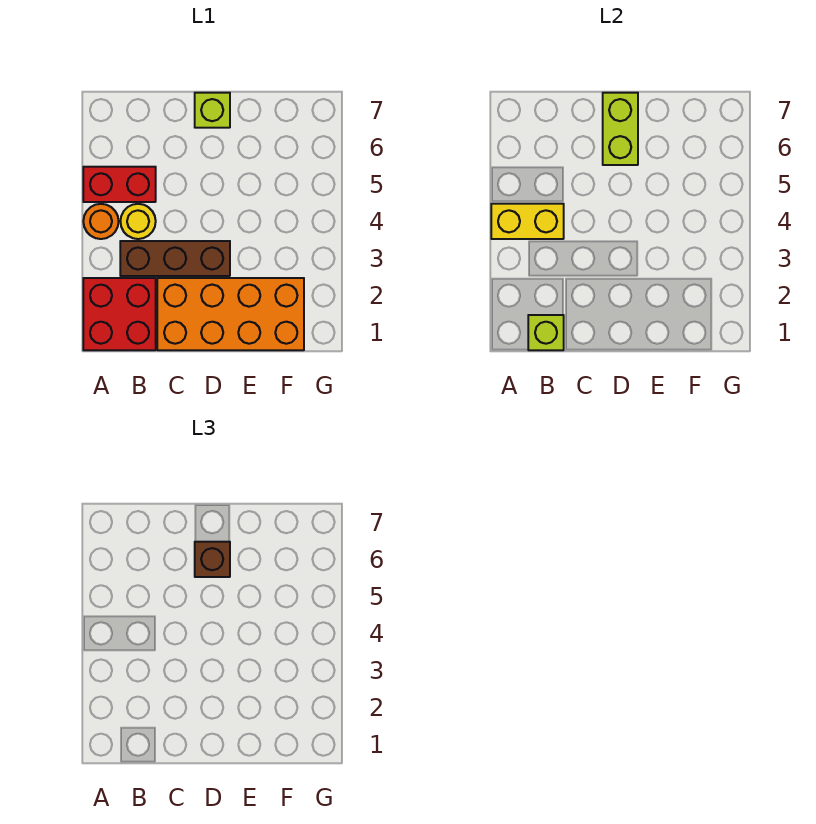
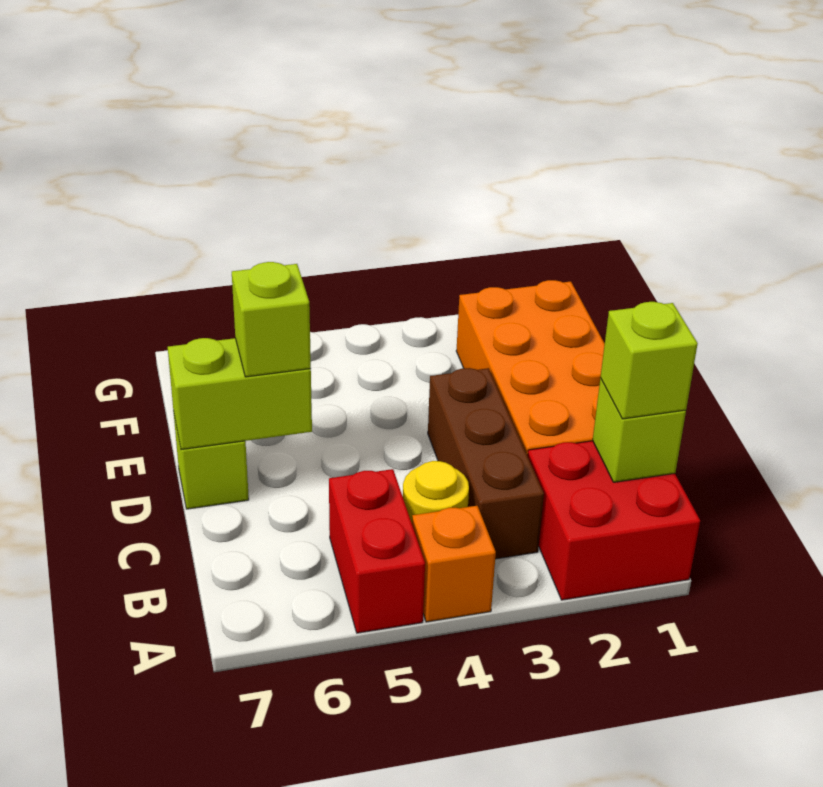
orange round brick A4 level 1 -> orange brick A4 level 1
yellow brick A4:B4 level 2 -> none
none -> lime brick B1 level 3
brown brick D6 level 3 -> lime brick D6 level 3

